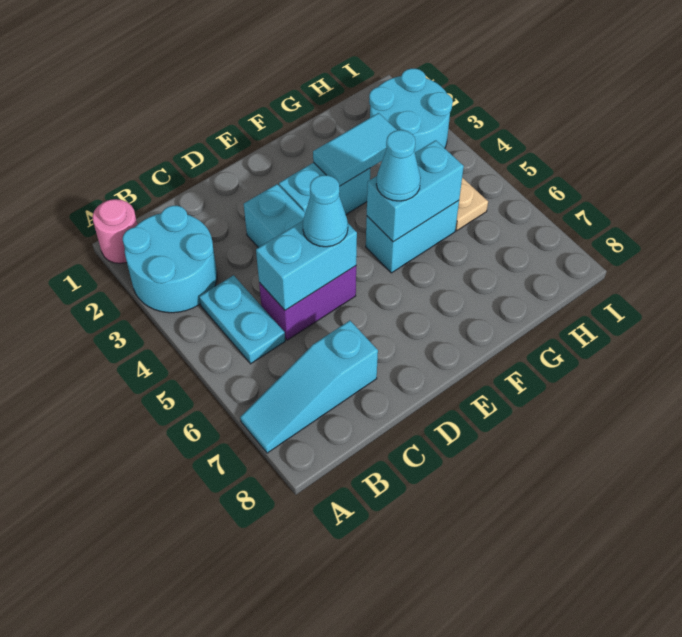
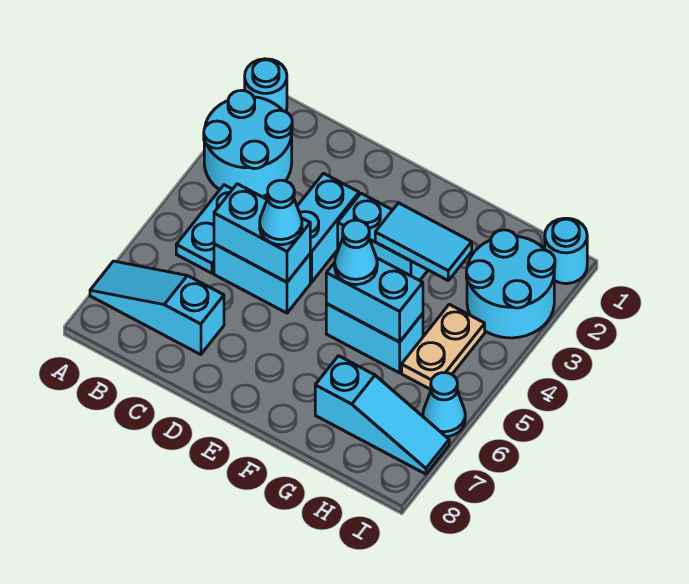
pink round brick A1 level 1 -> cyan round brick A1 level 1
purple brick C5:D5 level 1 -> cyan brick C5:D5 level 1
none -> cyan slope G7:I7 level 1 top G
none -> cyan round brick I1 level 1
none -> cyan cone I6 level 1

